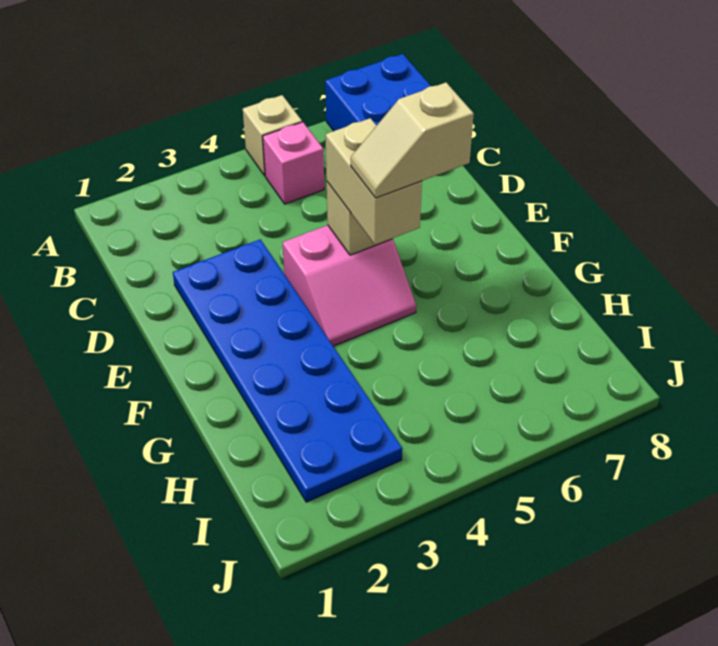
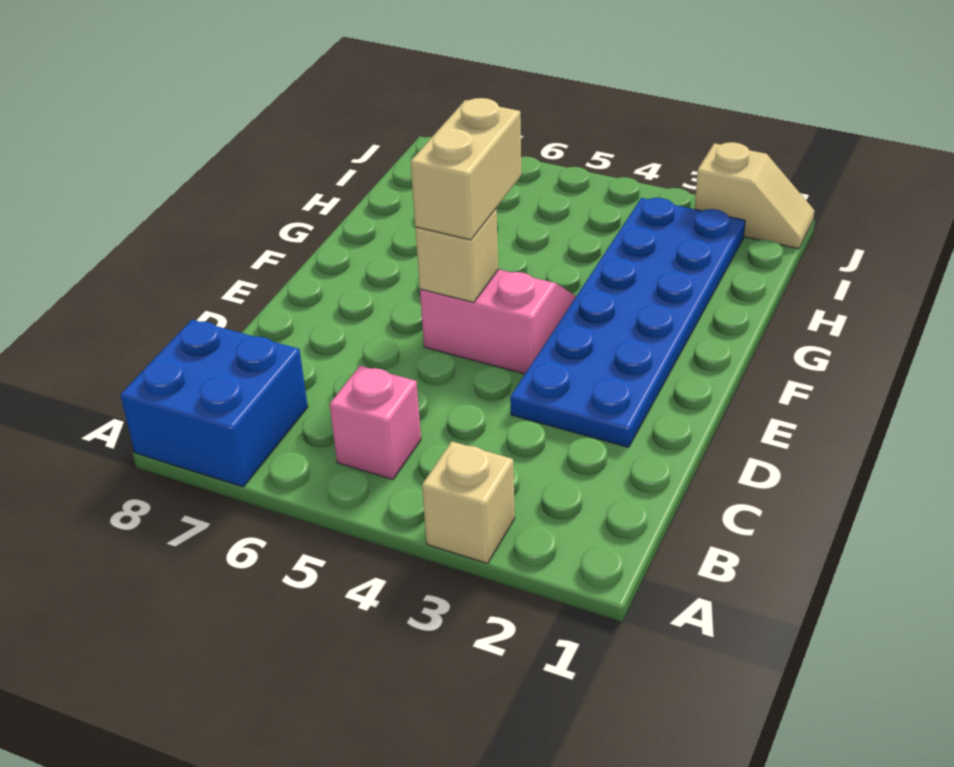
tan brick A5 level 1 -> tan brick A3 level 1
tan slope F5:F6 level 4 top 6 -> tan slope J1:J2 level 1 top 2

